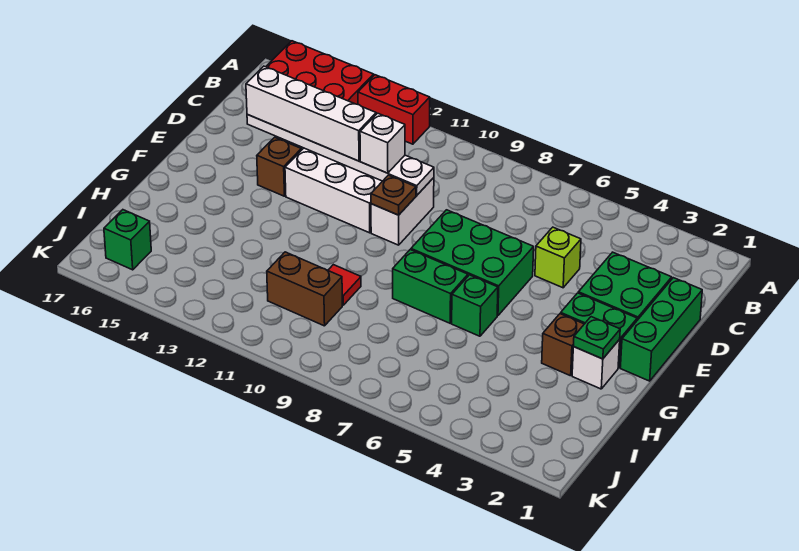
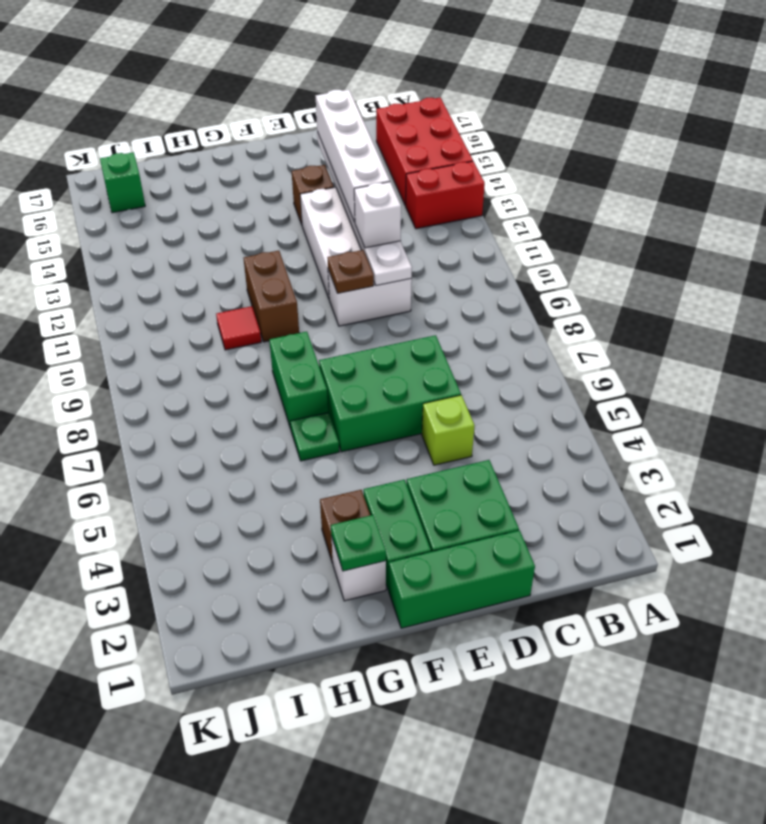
red brick A12:A13 level 1 -> red brick A13:B13 level 1
green brick E6:F8 level 1 -> green brick D6:F7 level 1
green brick G6 level 1 -> green plate G6 level 1
brown brick I10:I11 level 1 -> brown brick G10:G11 level 1

